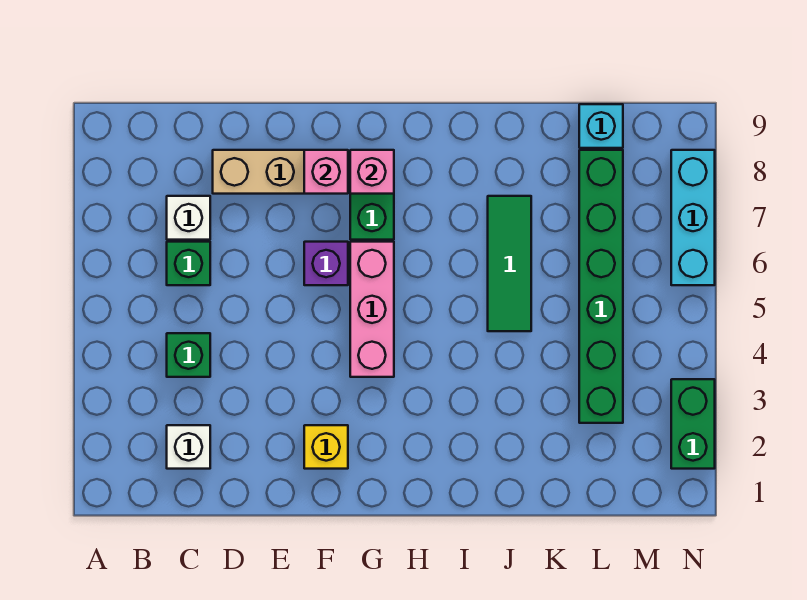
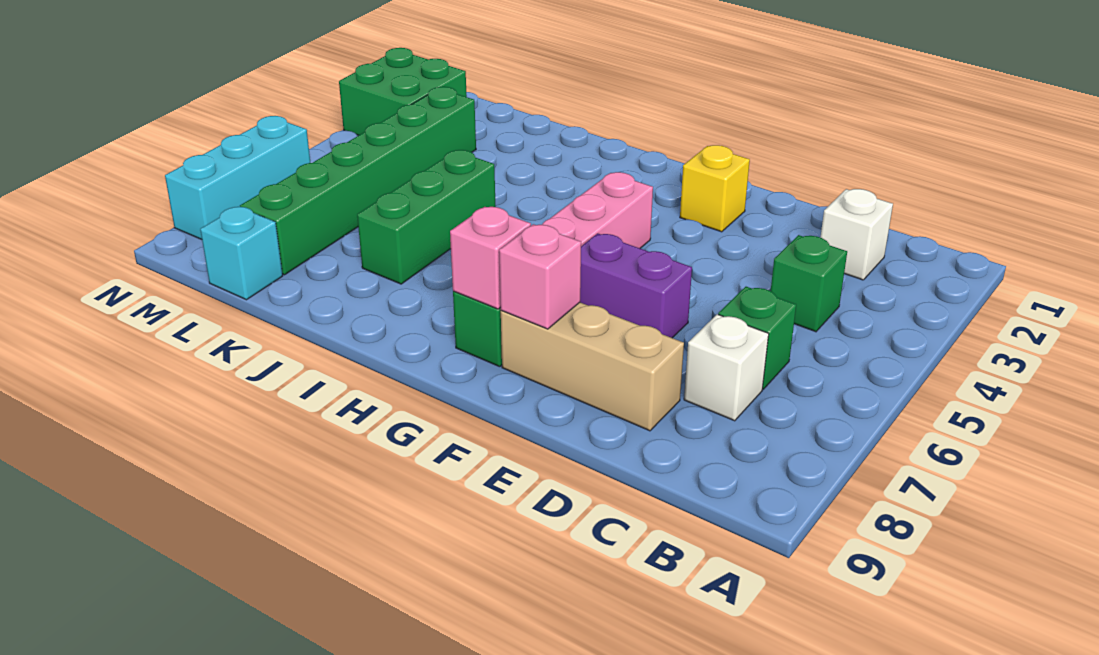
purple brick F6 level 1 -> purple brick E6:F6 level 1
green tile J5:J7 level 1 -> green brick J5:J7 level 1
green brick N2:N3 level 1 -> green brick M2:N3 level 1

